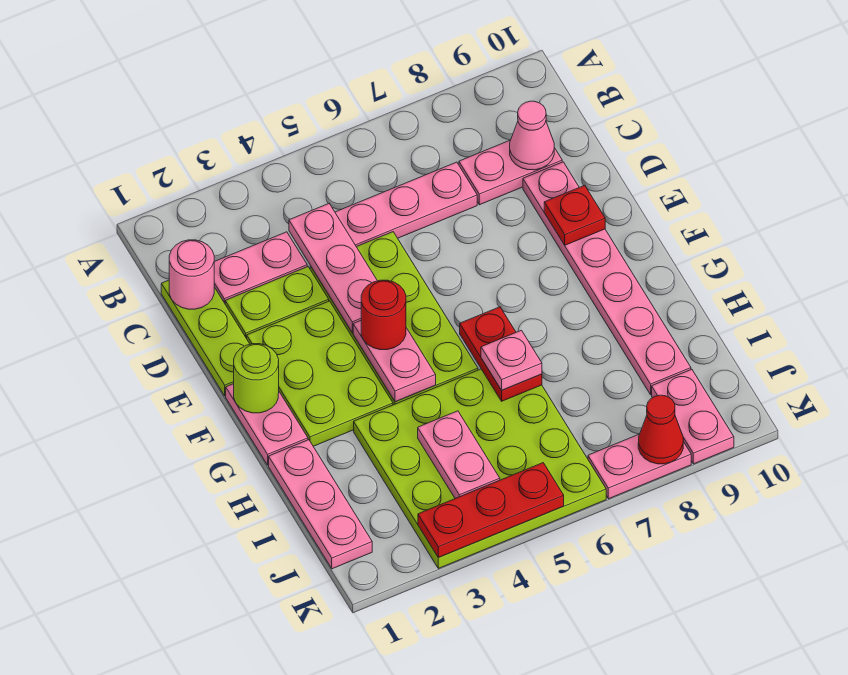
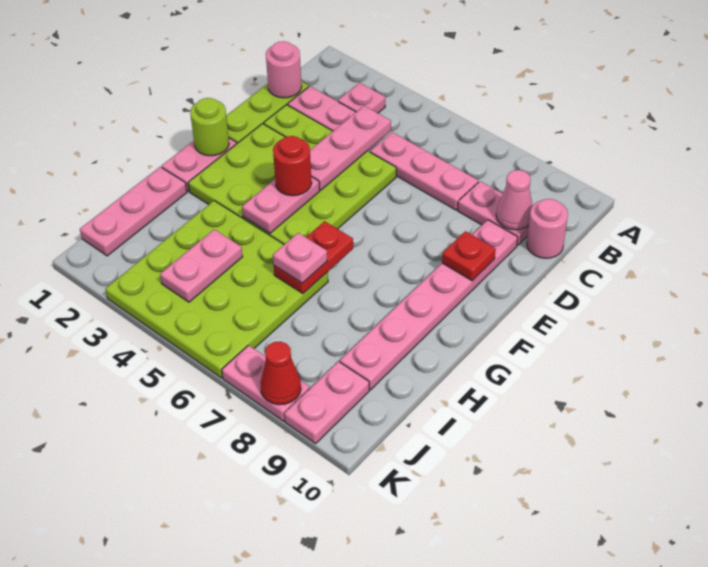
none -> pink plate B3 level 1
none -> pink round brick C10 level 1
red plate K3:K5 level 2 -> none

